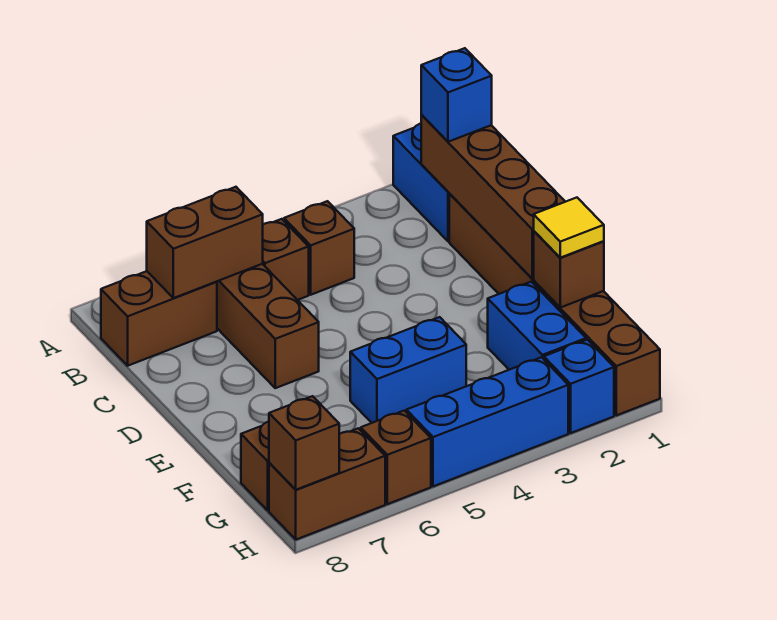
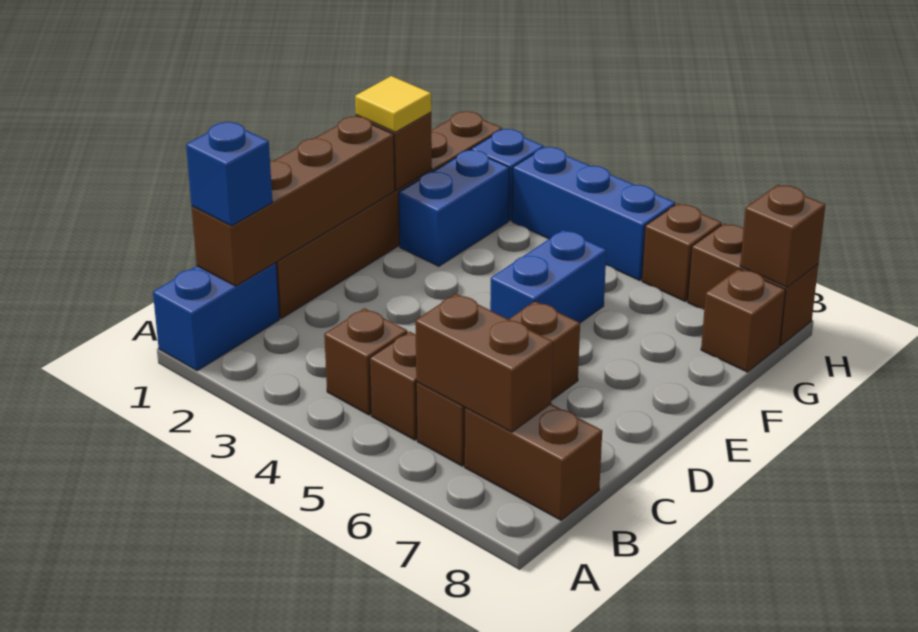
blue brick F4:F5 level 1 -> blue brick E5:F5 level 1

